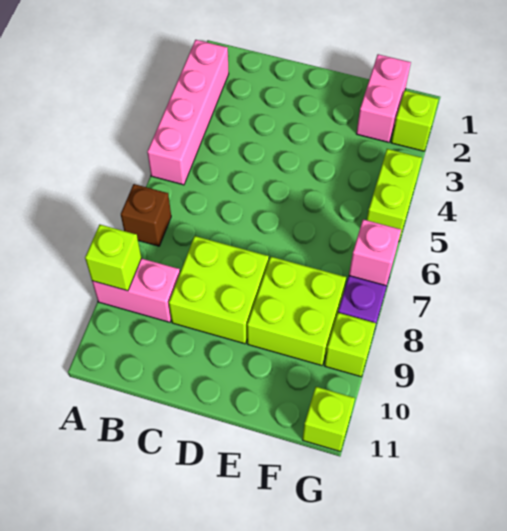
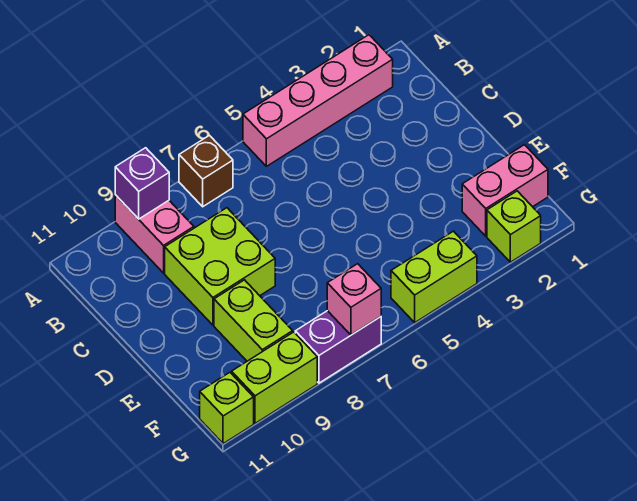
lime brick A9 level 2 -> purple brick A9 level 2
lime brick E8:F9 level 1 -> lime brick E9:F9 level 1
lime brick G9 level 1 -> lime brick G9:G10 level 1

